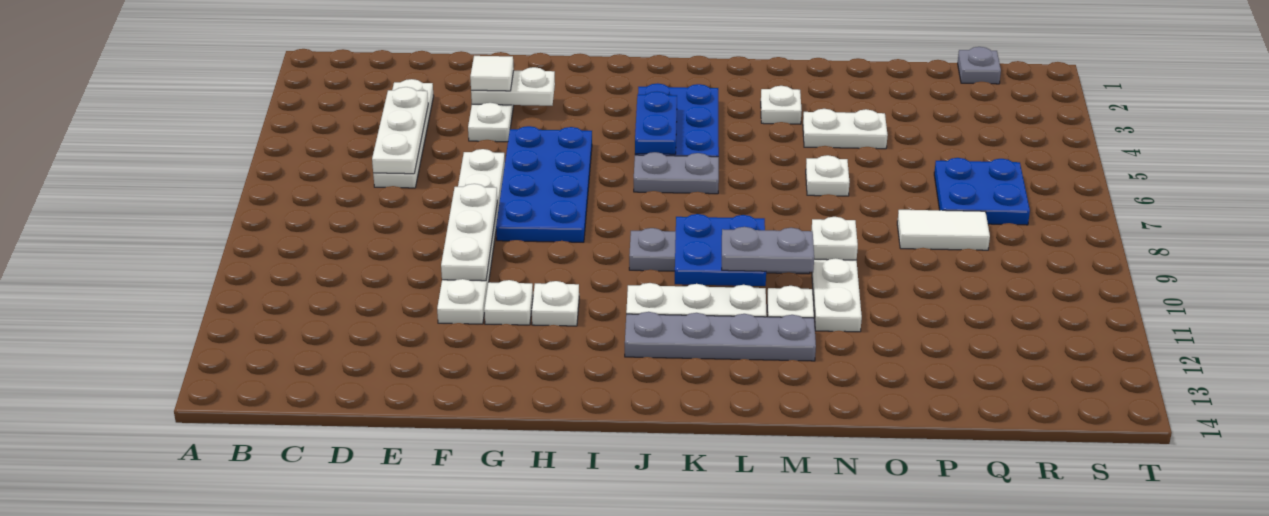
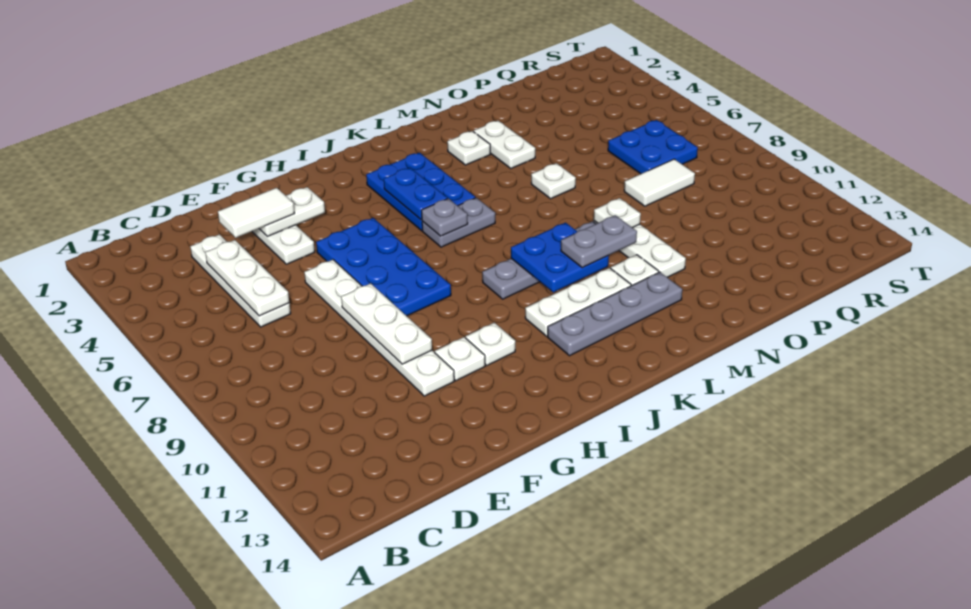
white tile F3 level 3 -> white tile E3:F3 level 3
white plate N4:O4 level 1 -> white plate N3:N4 level 1
grey plate R1 level 1 -> grey plate J6 level 2

